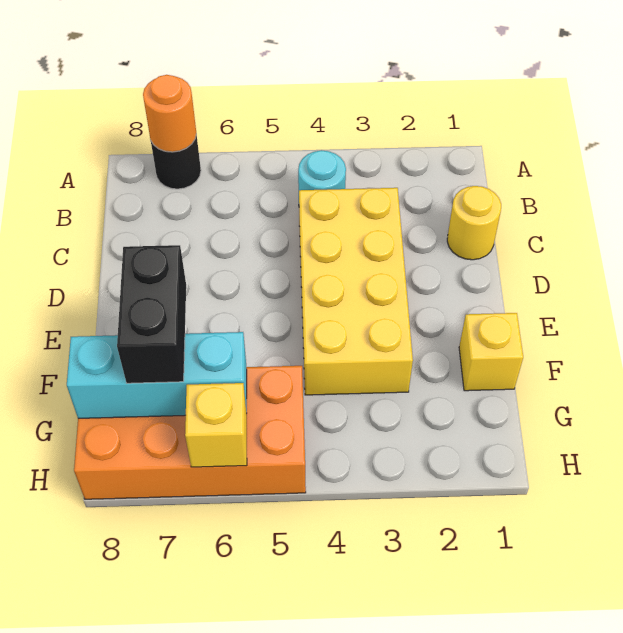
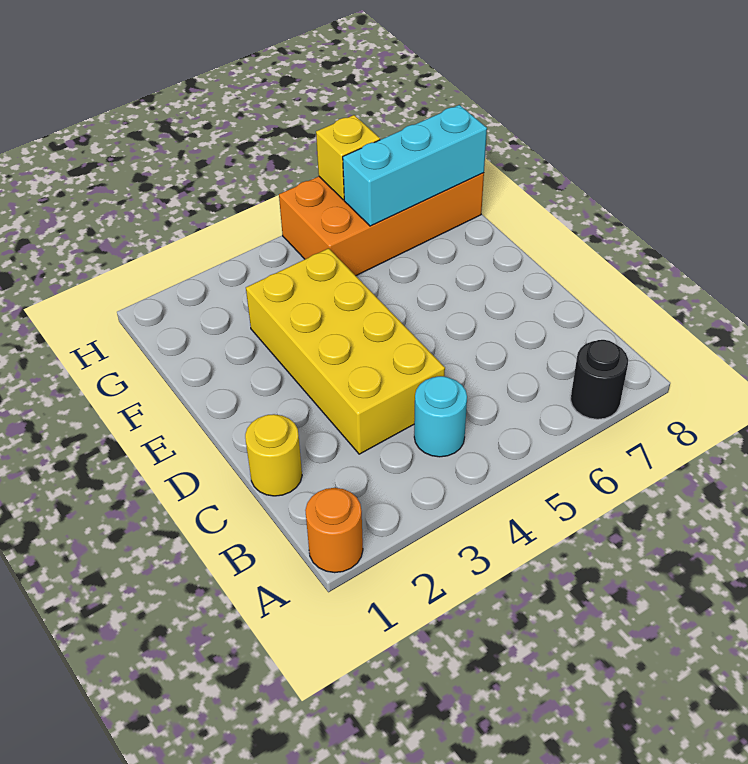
orange round brick A7 level 2 -> orange round brick A1 level 1
yellow brick F1 level 1 -> none
black brick F7:G7 level 3 -> none

